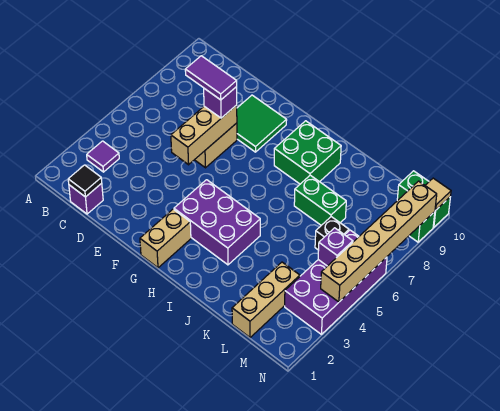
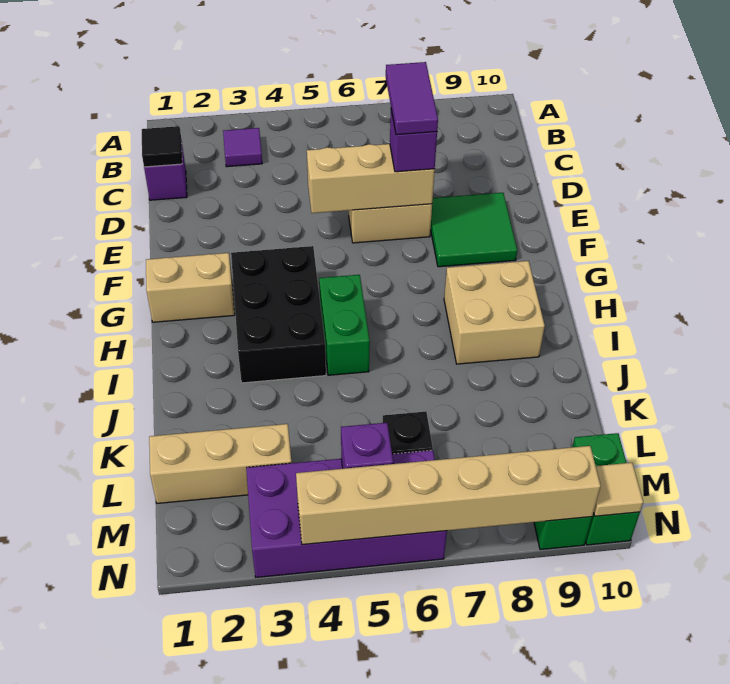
purple brick G3:I4 level 1 -> black brick G3:I4 level 1
green brick H8:I9 level 1 -> tan brick H8:I9 level 1
green brick J7:K7 level 1 -> green brick H5:I5 level 1

